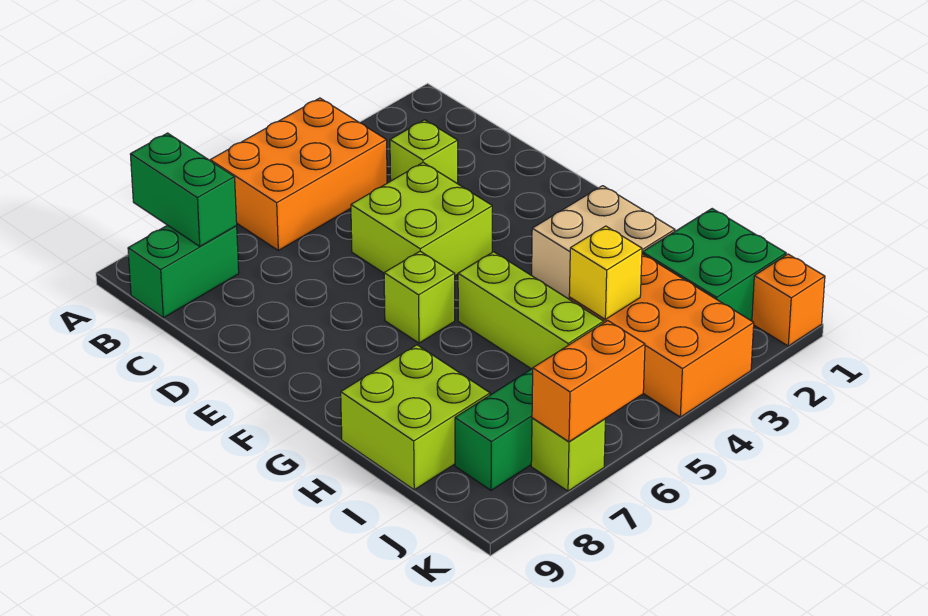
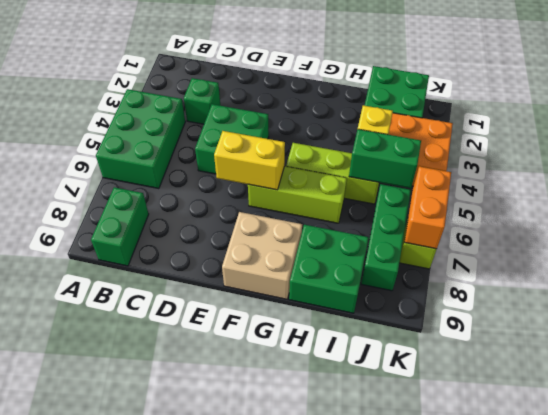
orange brick A4:B6 level 1 -> green brick A4:B6 level 1
green brick A8:B8 level 2 -> green brick I5:J5 level 2
lime brick C3 level 1 -> green brick C3 level 1
lime brick D4:E5 level 1 -> green brick D4:E5 level 1
none -> yellow brick E6:F6 level 2
lime brick F6 level 1 -> lime brick F6:H6 level 1
tan brick G2:H3 level 1 -> tan brick F8:G9 level 1
lime brick H8:I9 level 1 -> green brick H8:I9 level 1
orange brick K1 level 1 -> none

